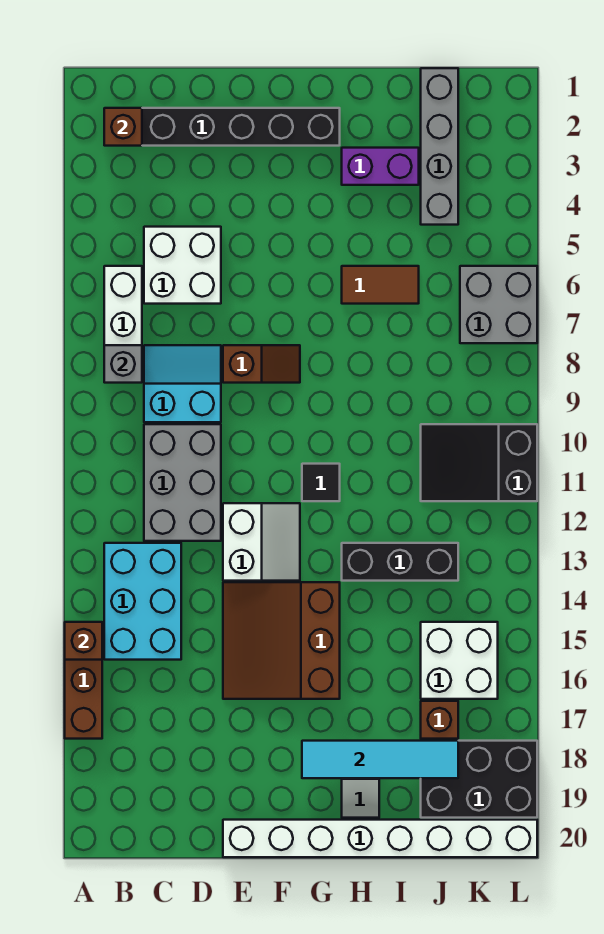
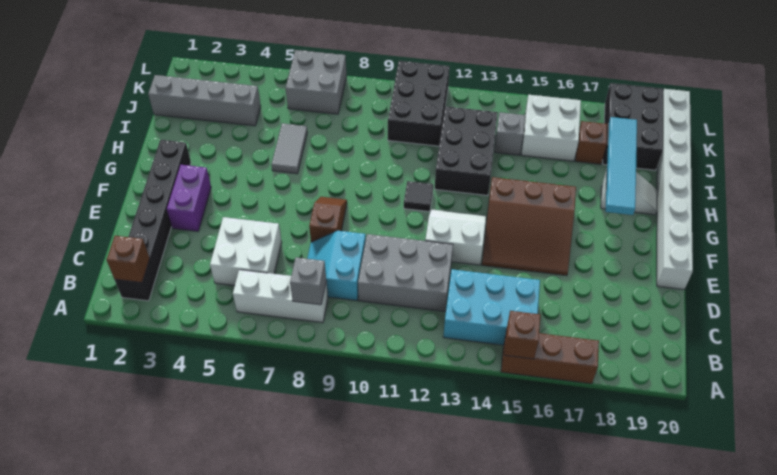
purple brick H3:I3 level 1 -> purple brick E3:F3 level 1
brown tile H6:I6 level 1 -> grey tile H6:I6 level 1
black brick H13:J13 level 1 -> black brick H12:J13 level 1
black slope J10:L11 level 1 top L -> black brick J10:L11 level 1
none -> grey brick J14 level 1

